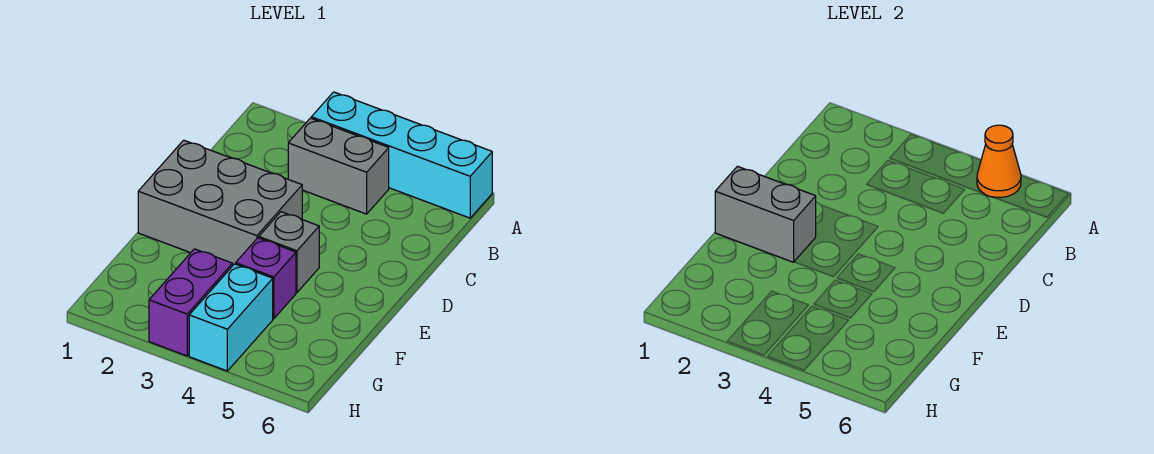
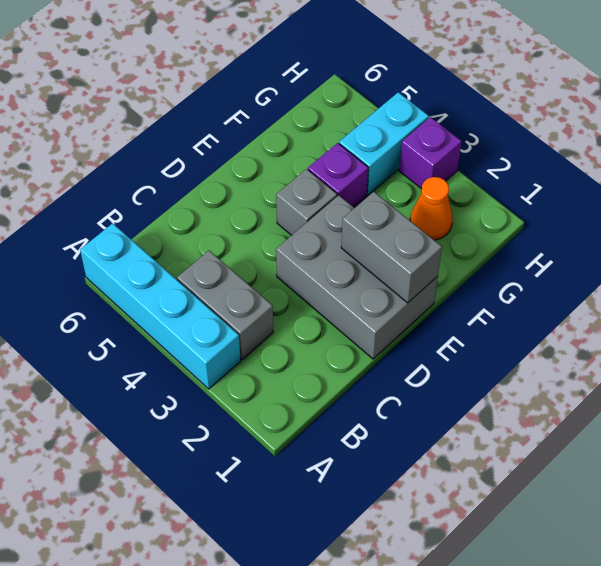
orange cone A5 level 2 -> orange cone G2 level 1
purple brick G3:H3 level 1 -> purple brick H3 level 1

